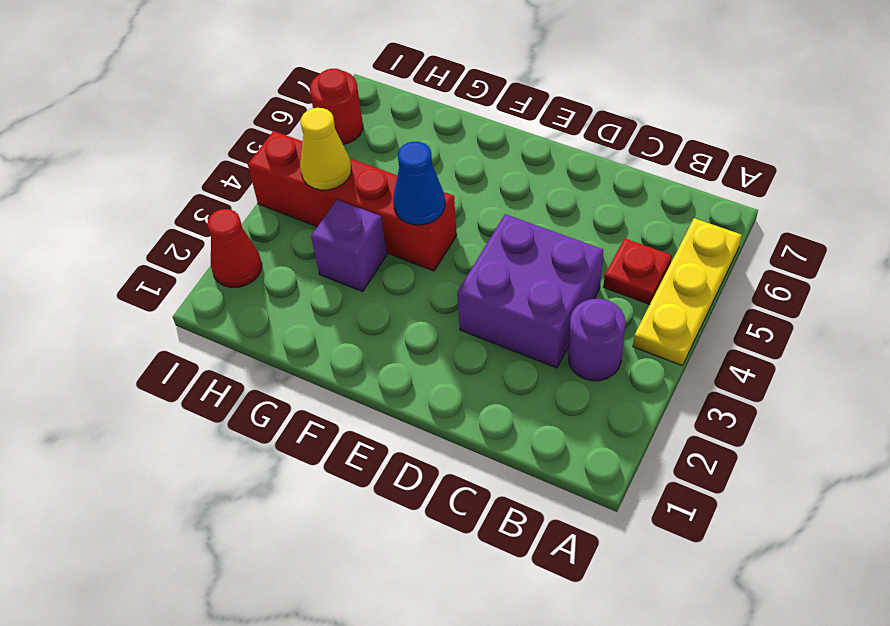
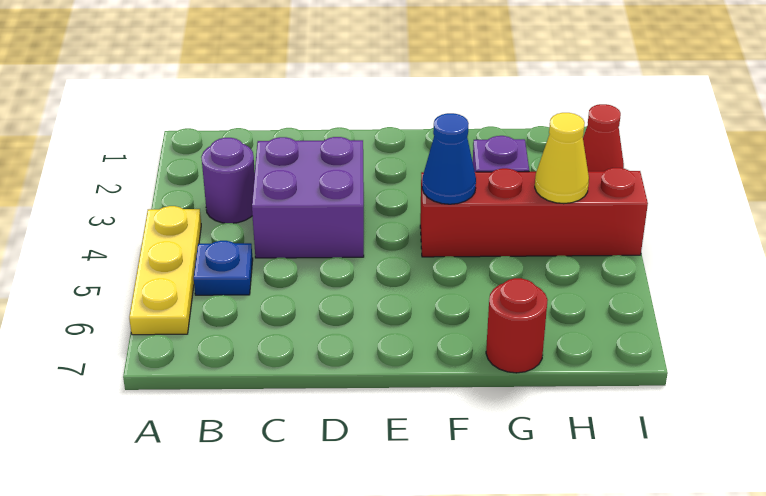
red plate B5 level 1 -> blue plate B5 level 1
red round brick I6 level 1 -> red round brick G7 level 1

